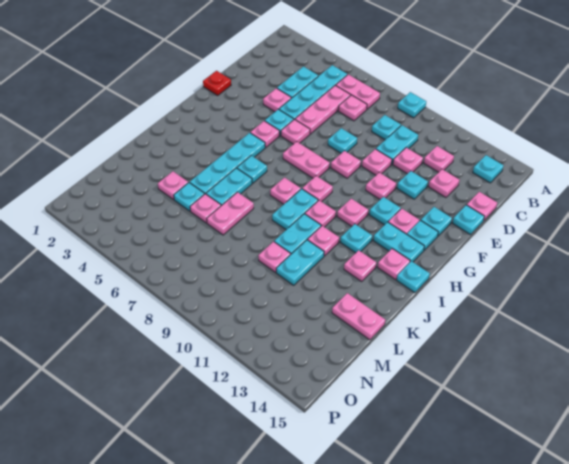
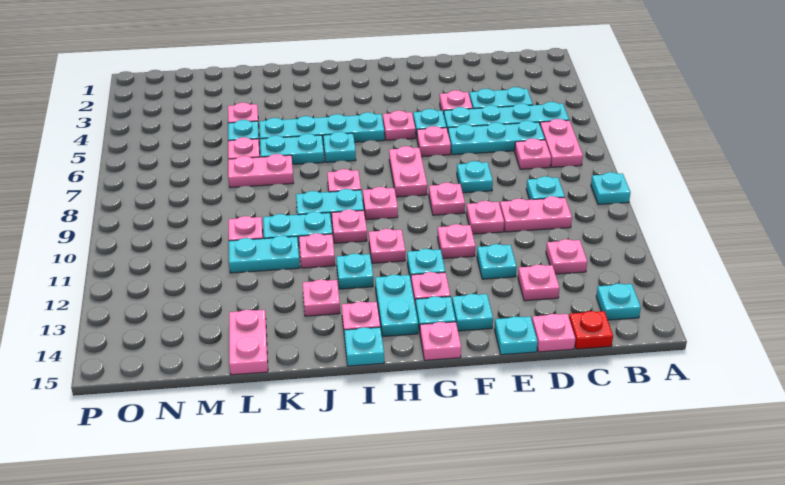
pink plate C6:E6 level 1 -> cyan plate C6:E6 level 1
cyan plate C10:D10 level 1 -> pink plate C10:D10 level 1
pink plate D11 level 1 -> pink plate G15 level 1
red plate F1 level 1 -> red plate C15 level 1

